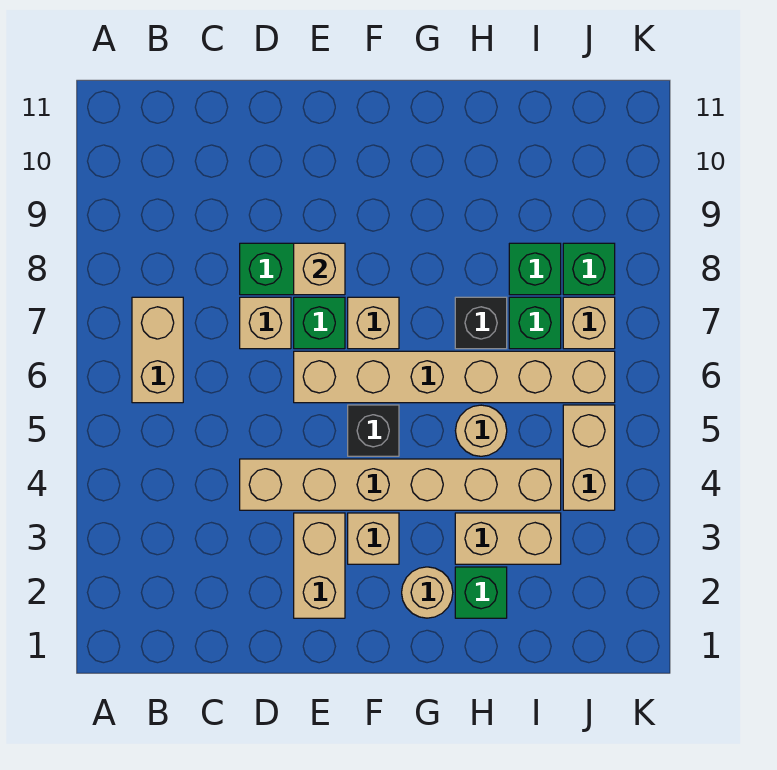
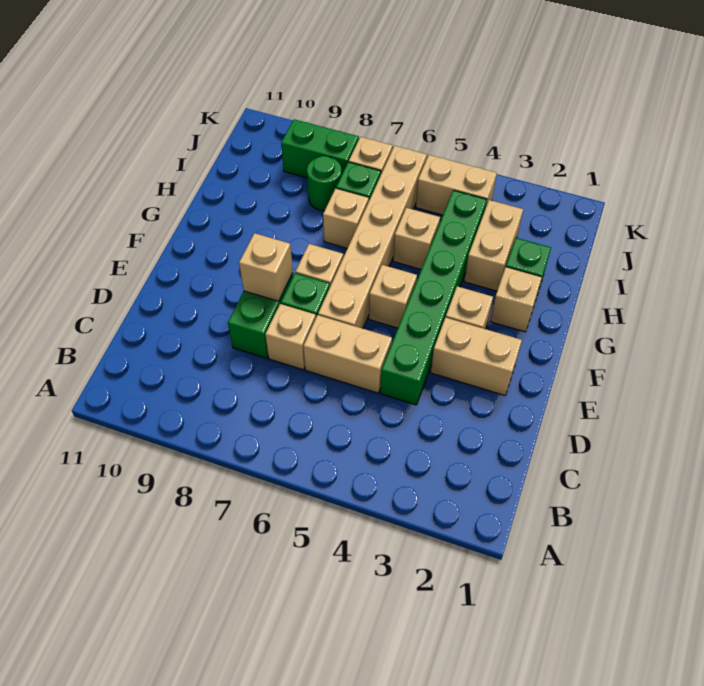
tan brick B6:B7 level 1 -> tan brick D5:D6 level 1
tan brick D4:I4 level 1 -> green brick D4:I4 level 1
black brick F5 level 1 -> tan brick F5 level 1
tan round brick G2 level 1 -> tan brick G2 level 1
tan round brick H5 level 1 -> tan brick H5 level 1
black brick H7 level 1 -> tan brick H7 level 1
green brick I8 level 1 -> green round brick I8 level 1
green brick J8 level 1 -> green brick J8:J9 level 1

